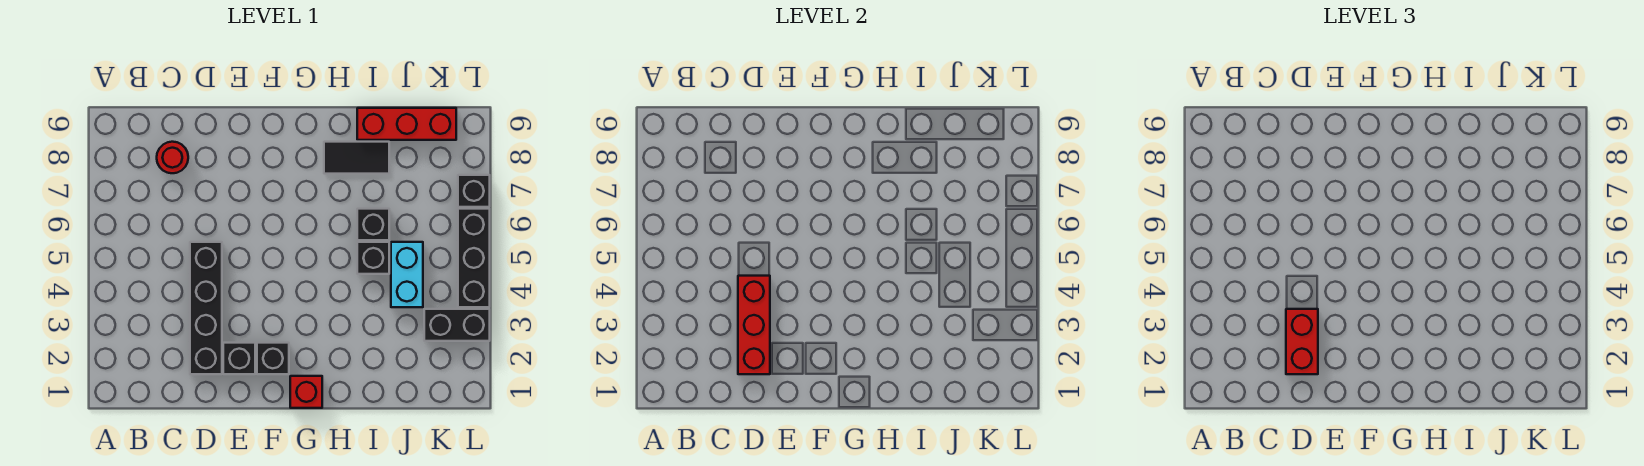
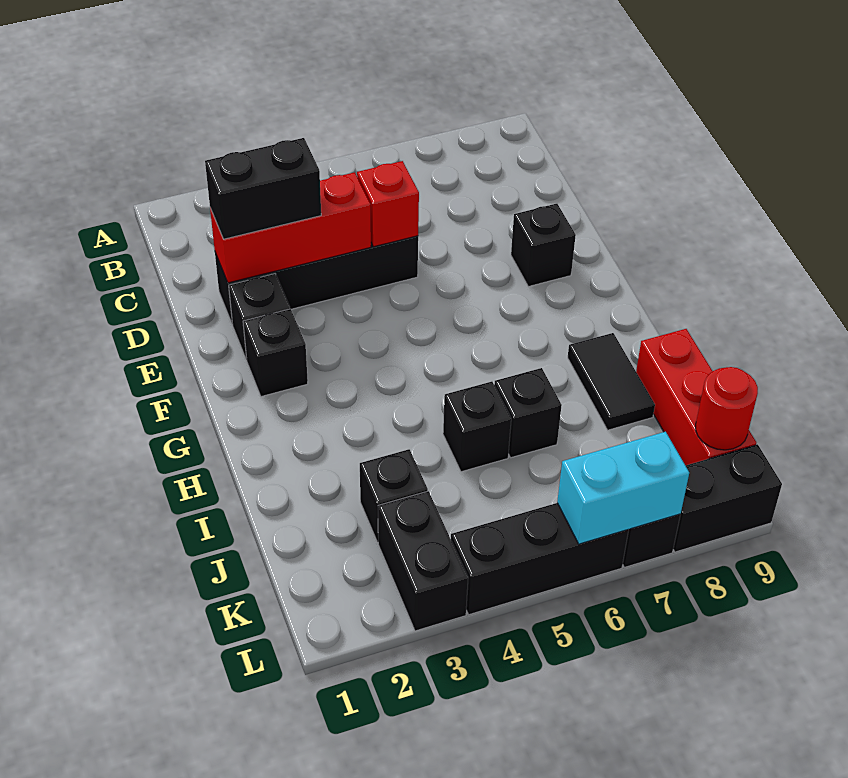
red round brick C8 level 1 -> red round brick K9 level 2
red brick D2:D3 level 3 -> black brick D2:D3 level 3
none -> black brick E8 level 1
red brick G1 level 1 -> red brick D5 level 2
none -> black brick J3 level 1
cyan brick J4:J5 level 1 -> cyan brick L6:L7 level 2
none -> black brick L8:L9 level 1

